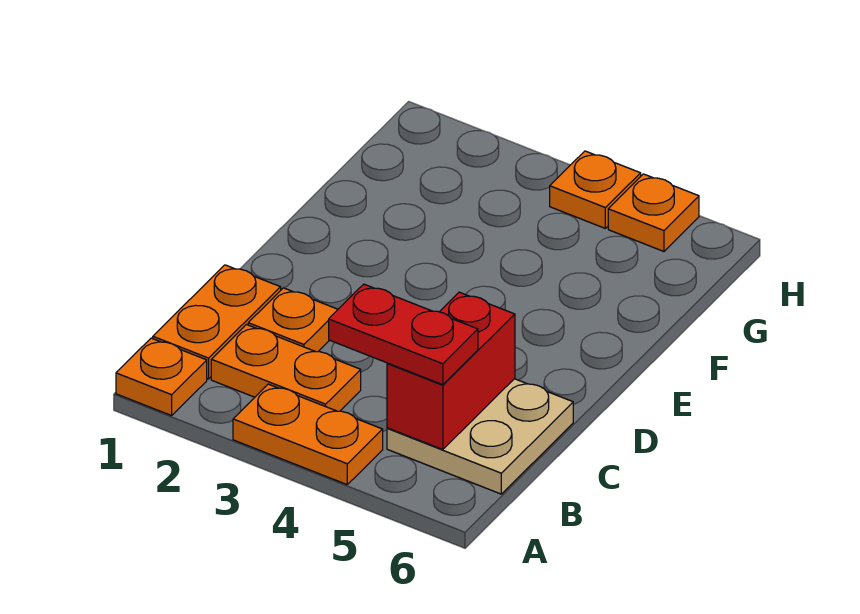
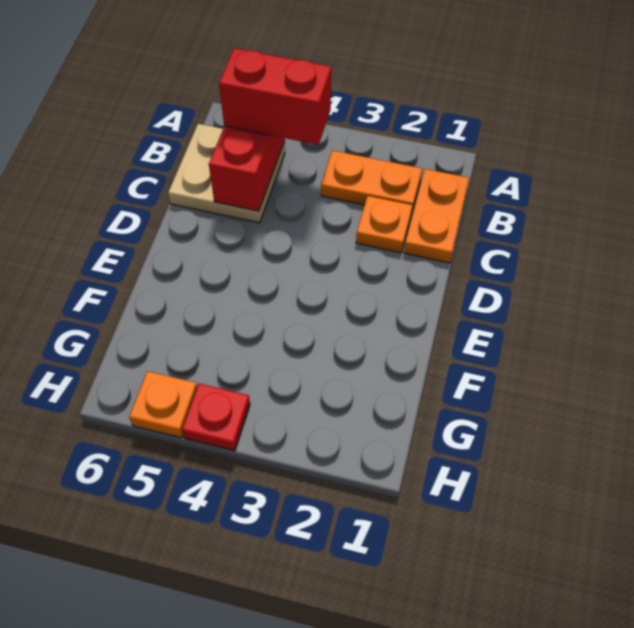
orange plate A1 level 1 -> none
orange plate A3:A4 level 1 -> none
red plate B4:B5 level 3 -> red brick B4:B5 level 3
orange plate H4 level 1 -> red plate H4 level 1

